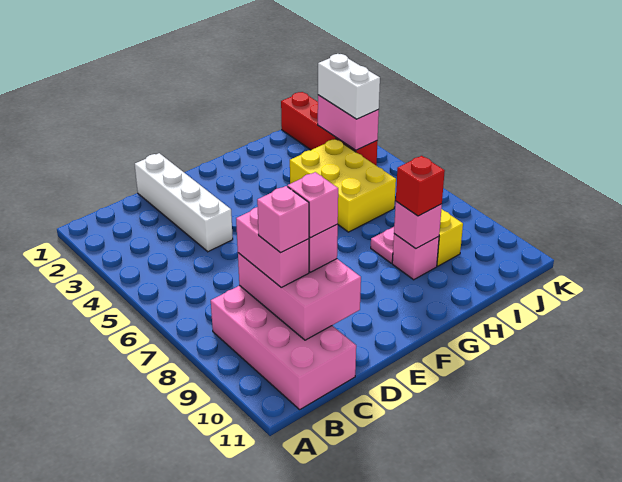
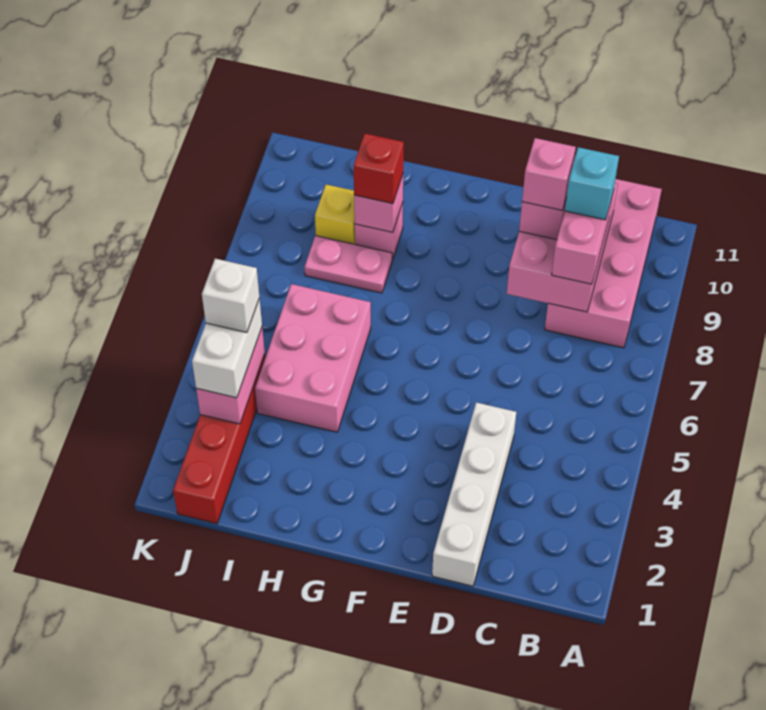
pink brick C9 level 4 -> cyan brick C9 level 4
yellow brick H4:I6 level 1 -> pink brick H4:I6 level 1
none -> white brick J4 level 4

